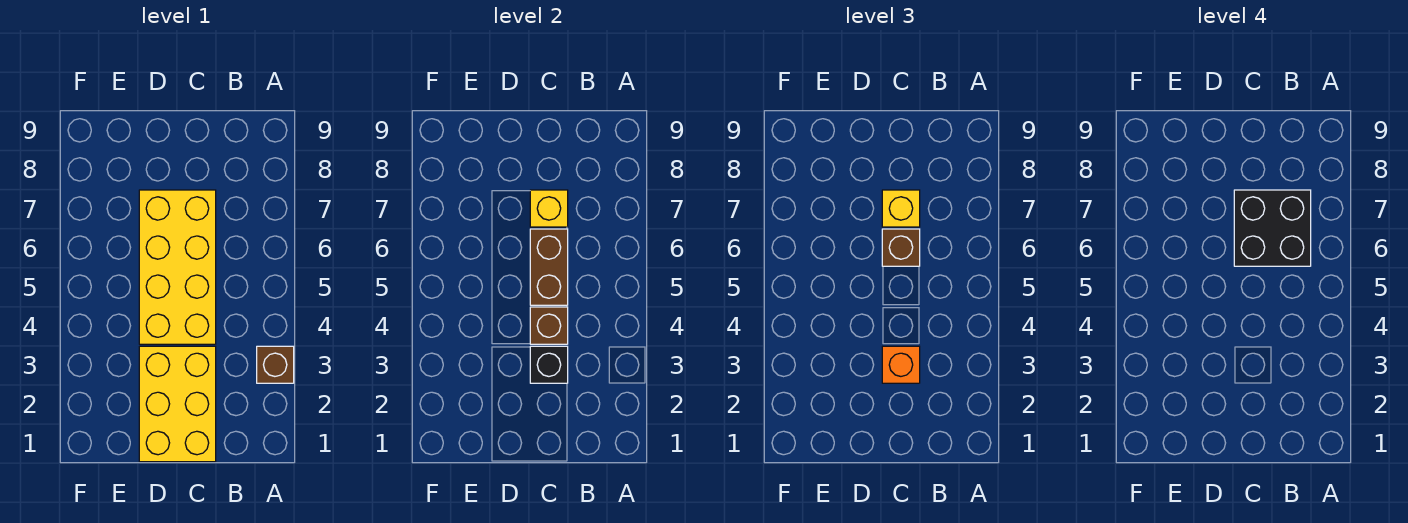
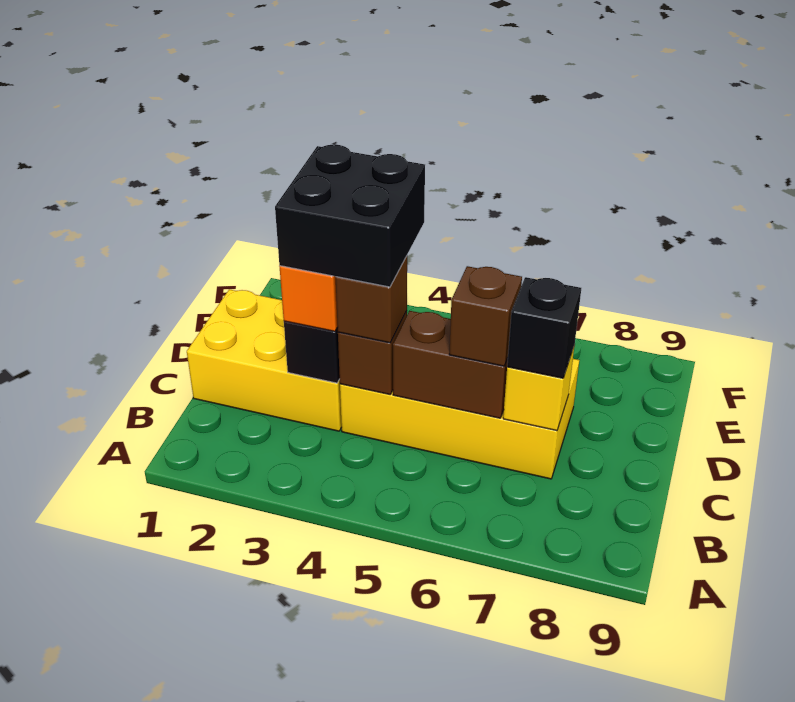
brown brick A3 level 1 -> brown brick C4 level 3
black brick B6:C7 level 4 -> black brick C3:D4 level 4
yellow brick C7 level 3 -> black brick C7 level 3

